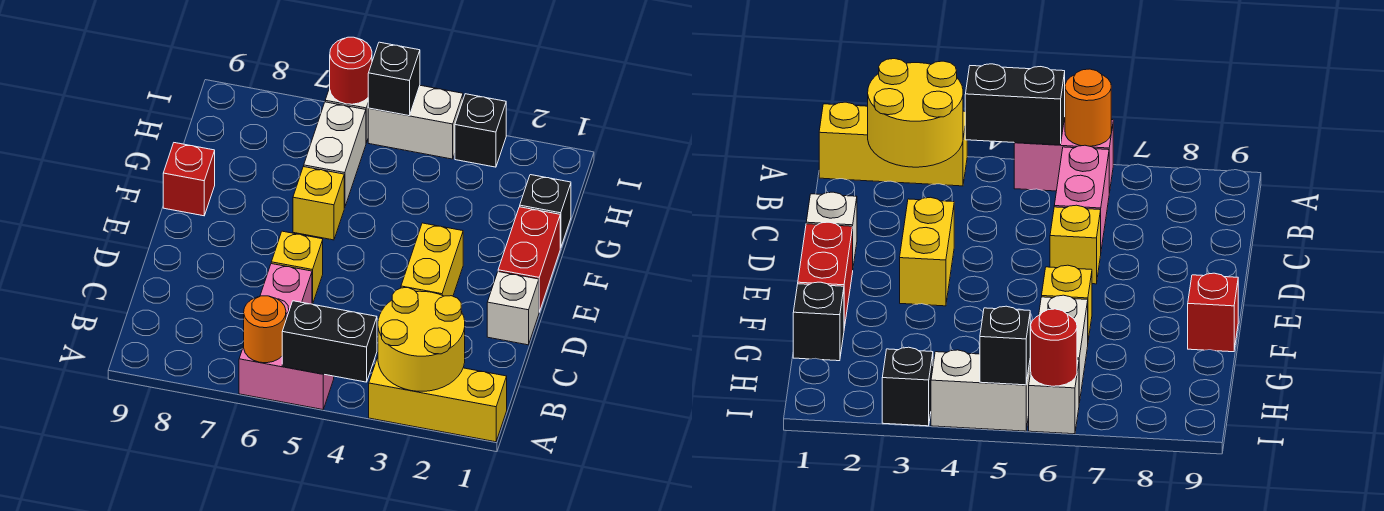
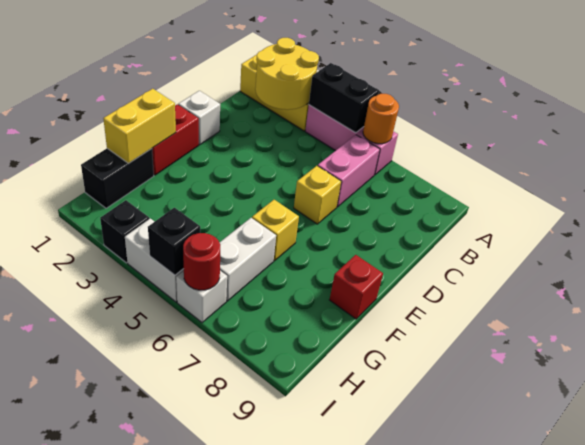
pink brick A5:A6 level 1 -> pink brick A4:A6 level 1
yellow brick D3:E3 level 1 -> yellow brick F1:G1 level 2
black brick G1 level 1 -> black brick G1:H1 level 1

